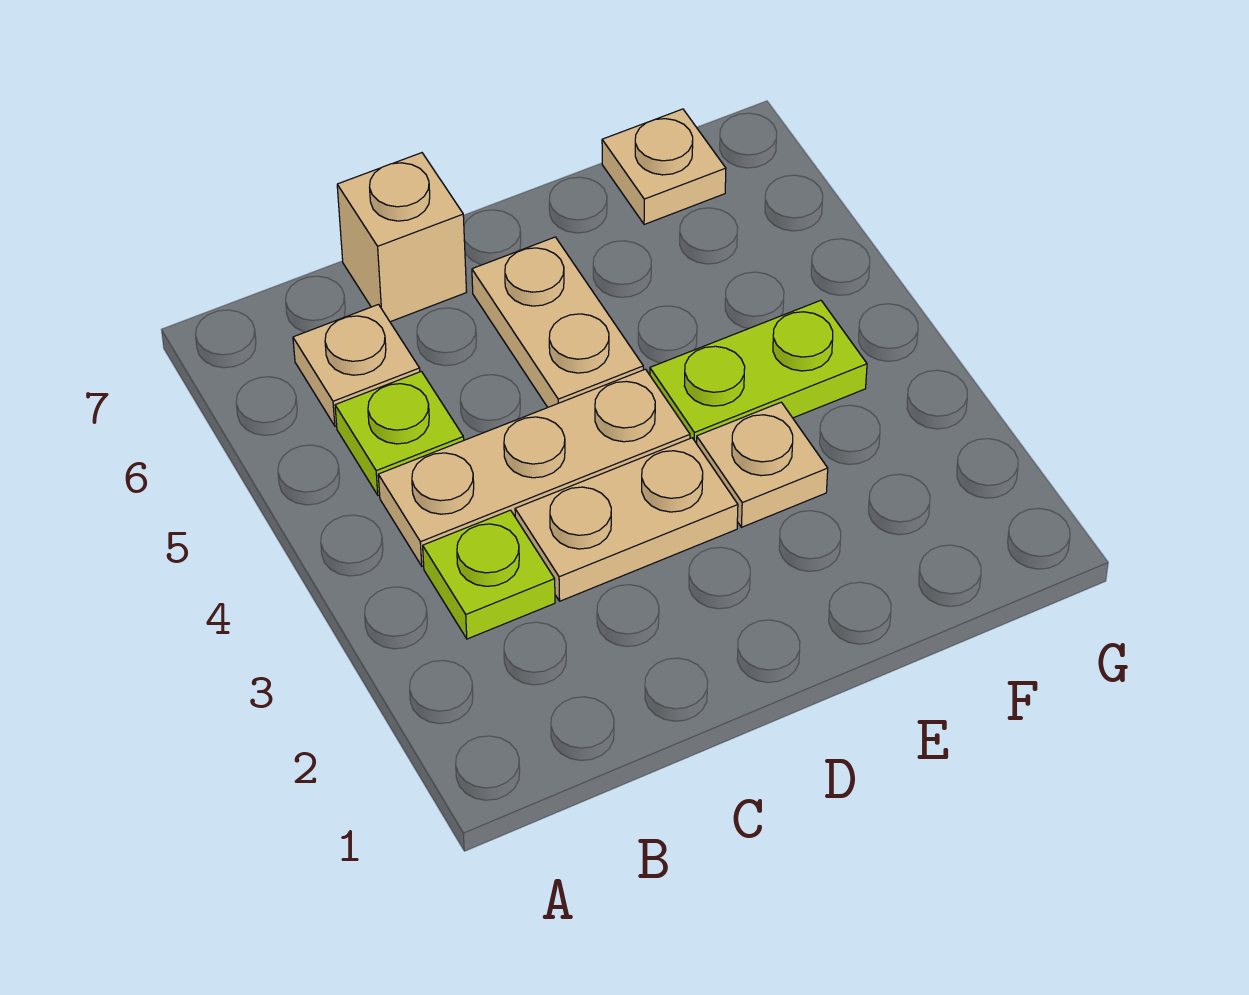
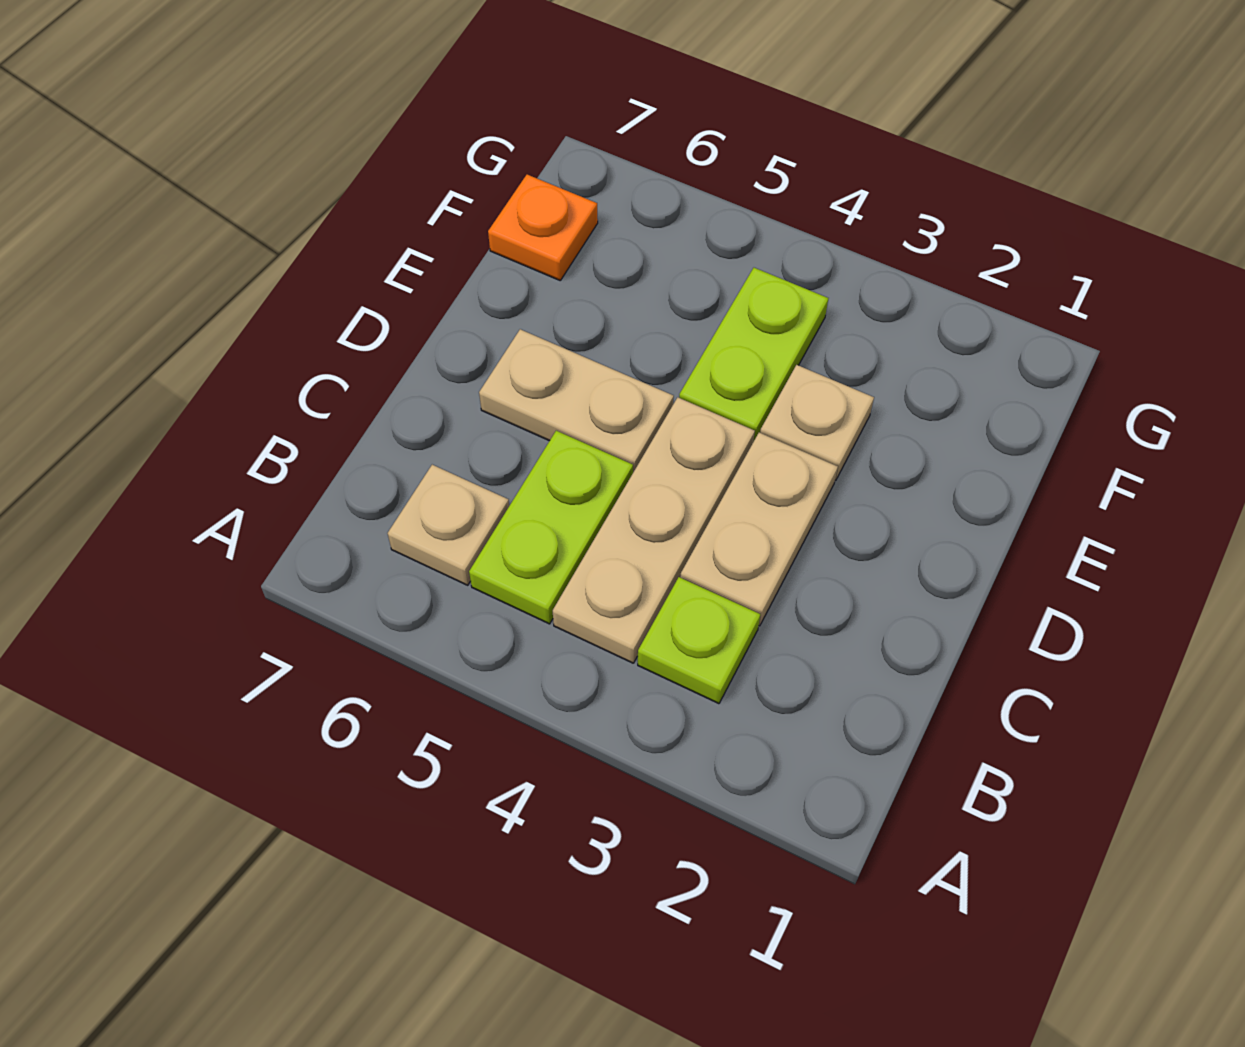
lime plate B5 level 1 -> lime plate B5:C5 level 1
tan brick C7 level 1 -> none
tan plate F7 level 1 -> orange plate F7 level 1

